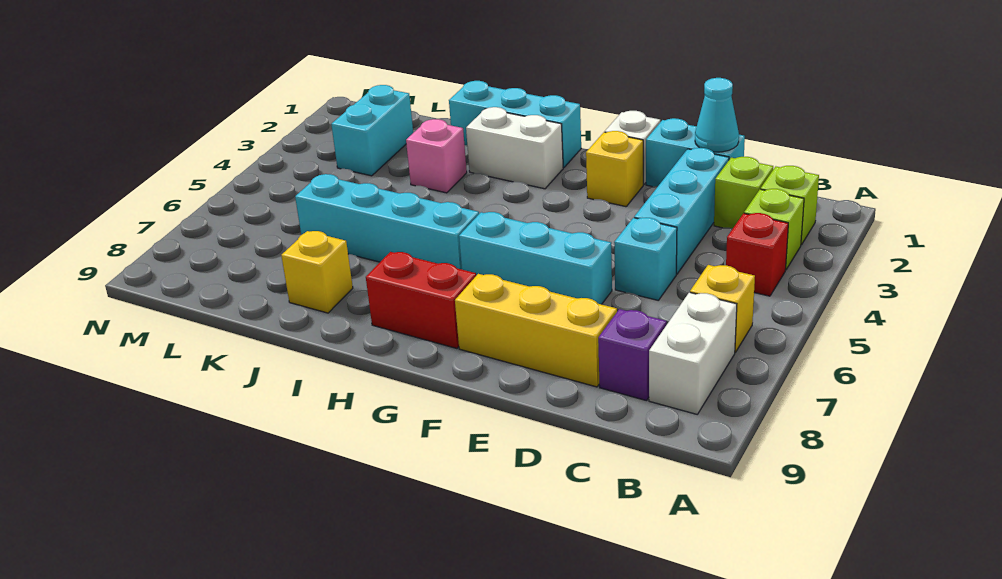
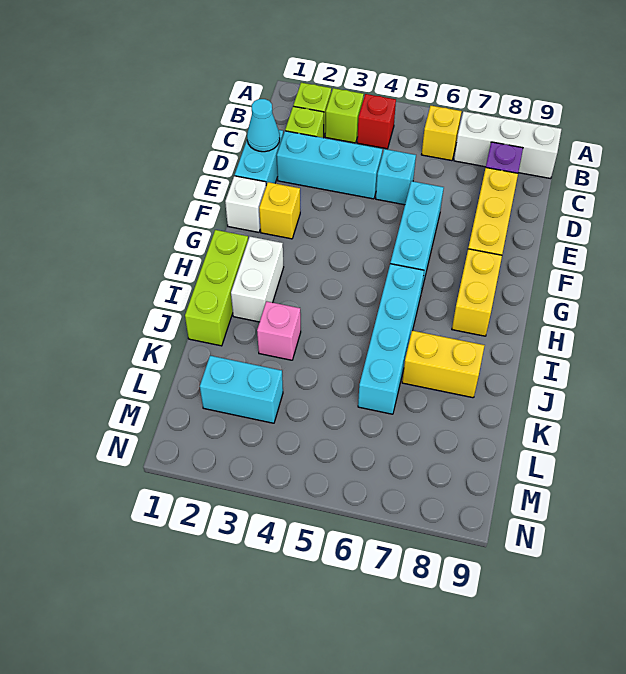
white brick B7:B8 level 1 -> white brick B7:B9 level 1
red brick G8:H8 level 1 -> yellow brick G8:H8 level 1
cyan brick H1:J1 level 1 -> lime brick H1:J1 level 1
yellow brick J8 level 1 -> yellow brick J7:J8 level 1

